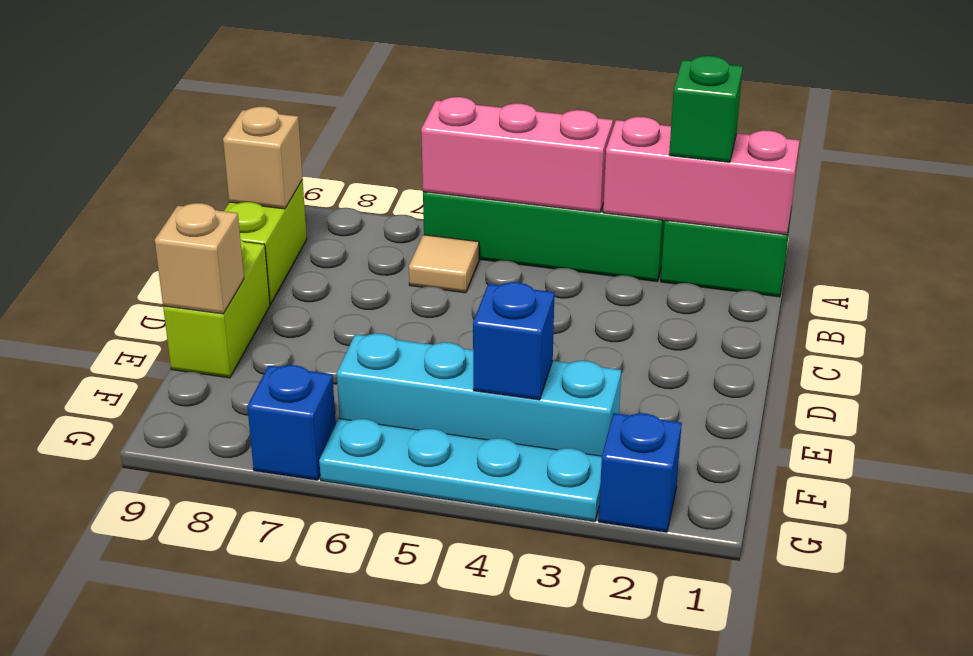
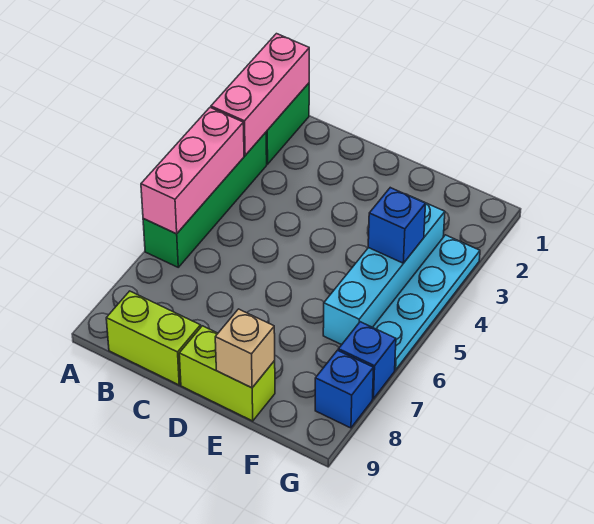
green brick A2 level 3 -> none
tan tile B6 level 1 -> none
tan brick B9 level 2 -> none
blue brick G2 level 1 -> blue brick G8 level 1

